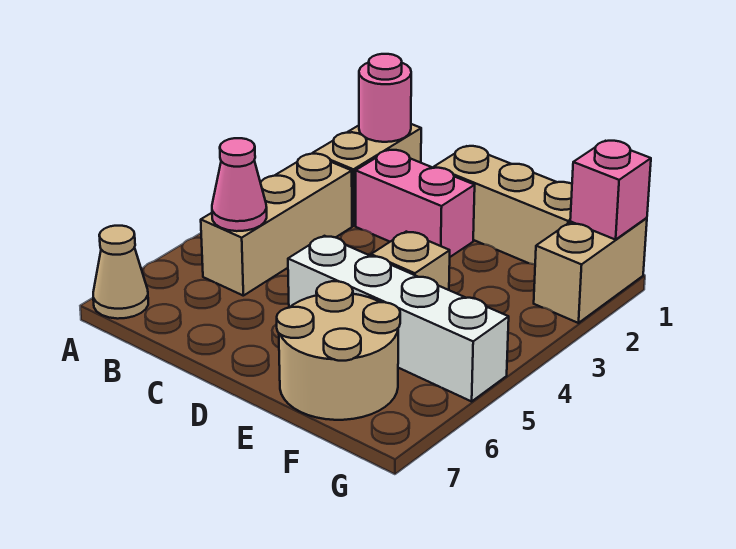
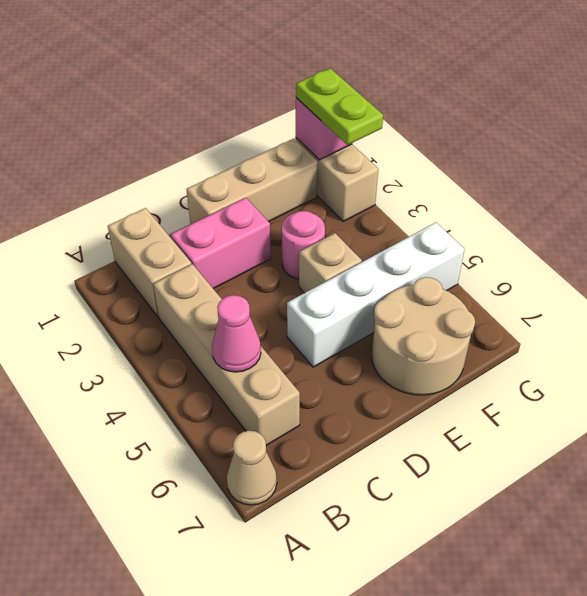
pink round brick B1 level 2 -> pink round brick E3 level 1
tan brick B3:B5 level 1 -> tan brick B3:B6 level 1
none -> lime plate G1:G2 level 3

